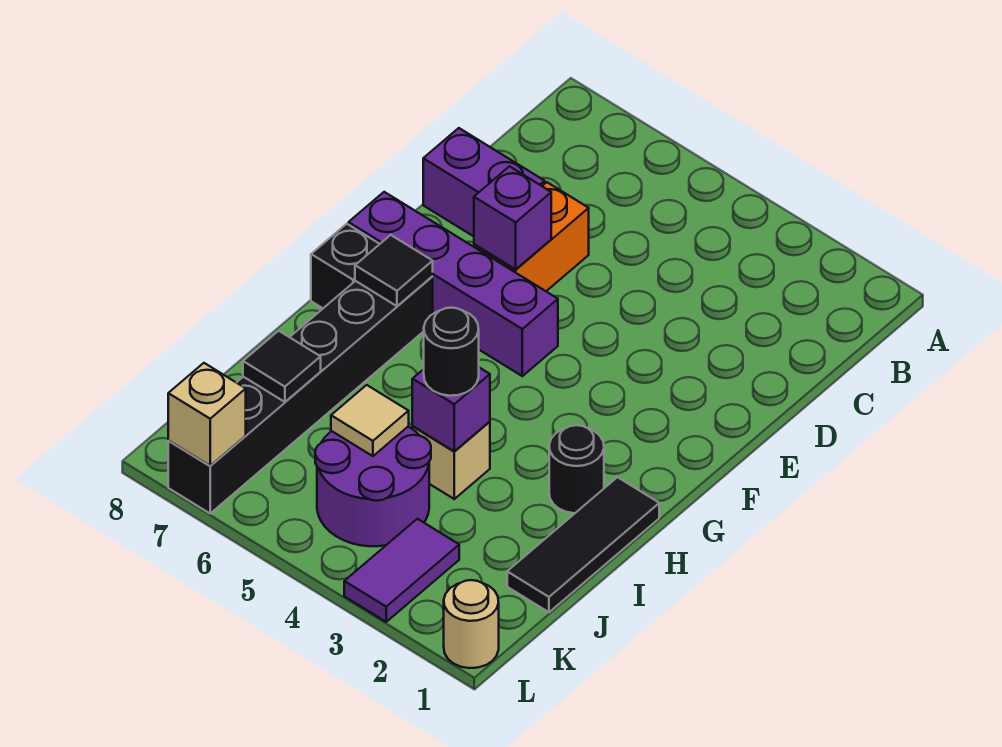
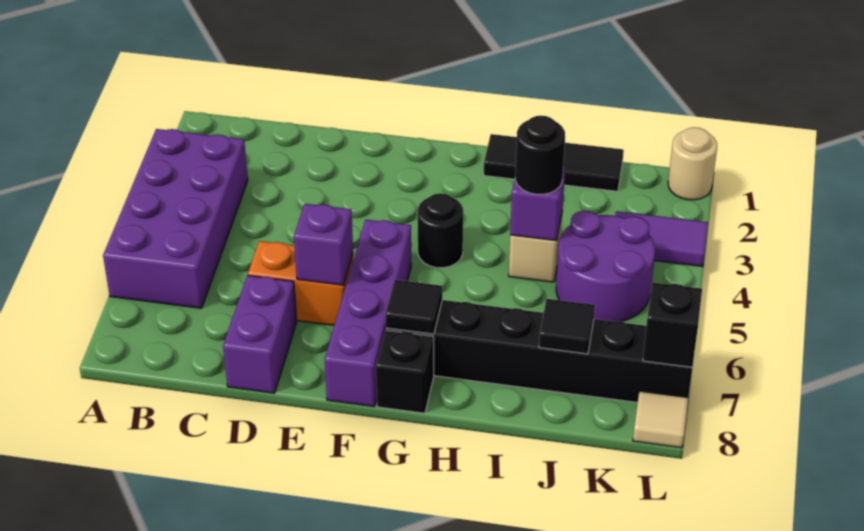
none -> purple brick A3:B6 level 1
black round brick H2 level 1 -> black round brick G4 level 1
tan tile J5 level 2 -> tan tile L8 level 1
tan brick L7 level 2 -> black brick L7 level 2

